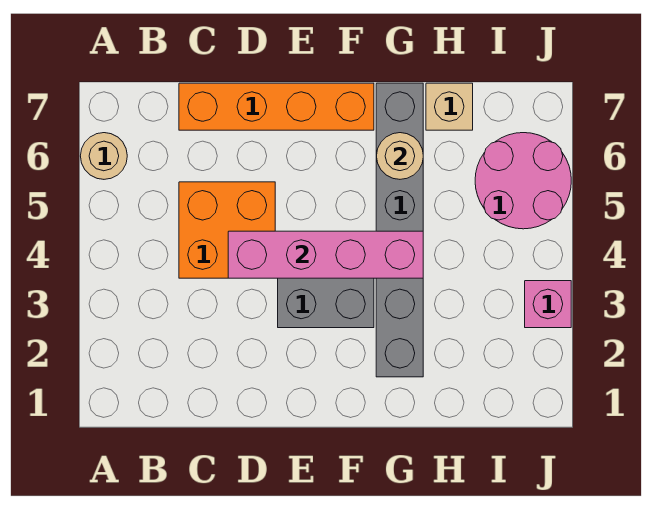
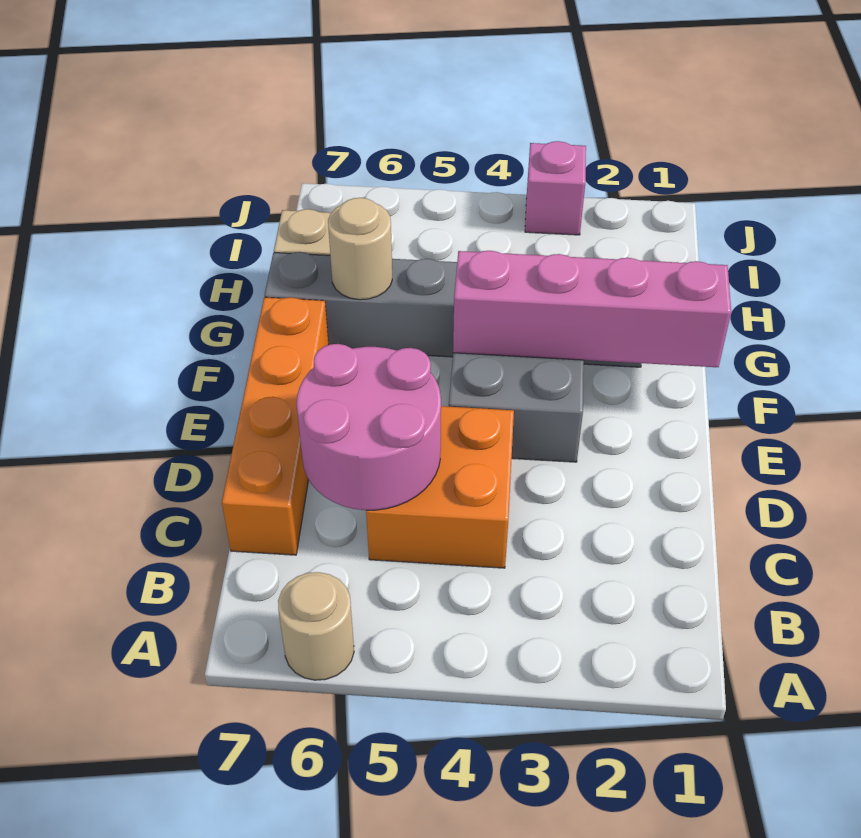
pink brick D4:G4 level 2 -> pink brick F1:F4 level 2
pink round brick I5:J6 level 1 -> pink round brick C5:D6 level 2

